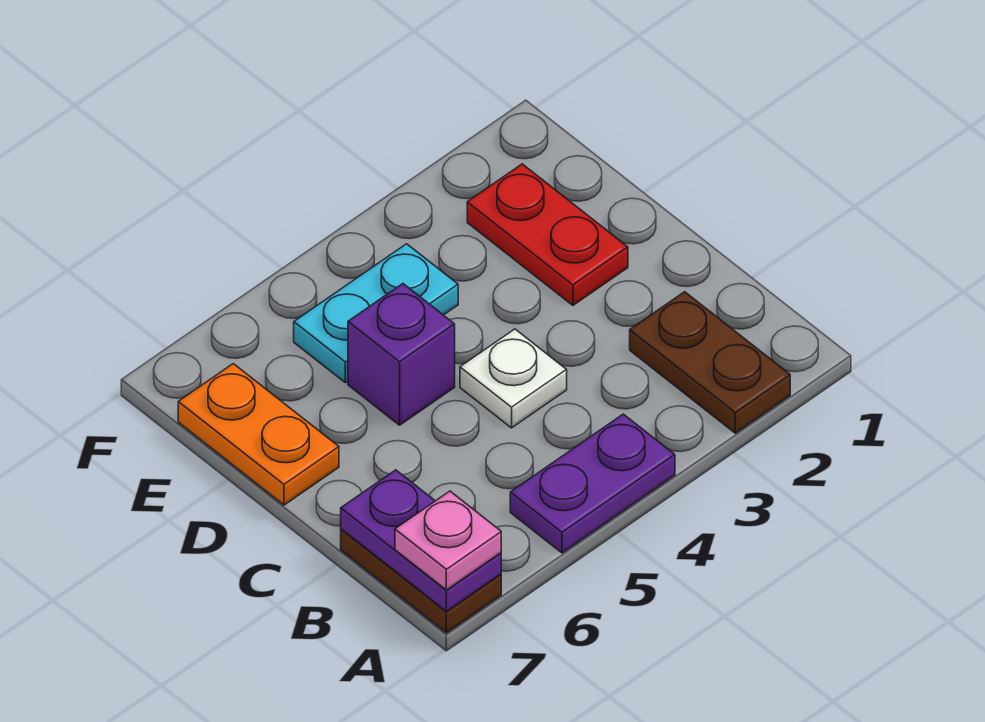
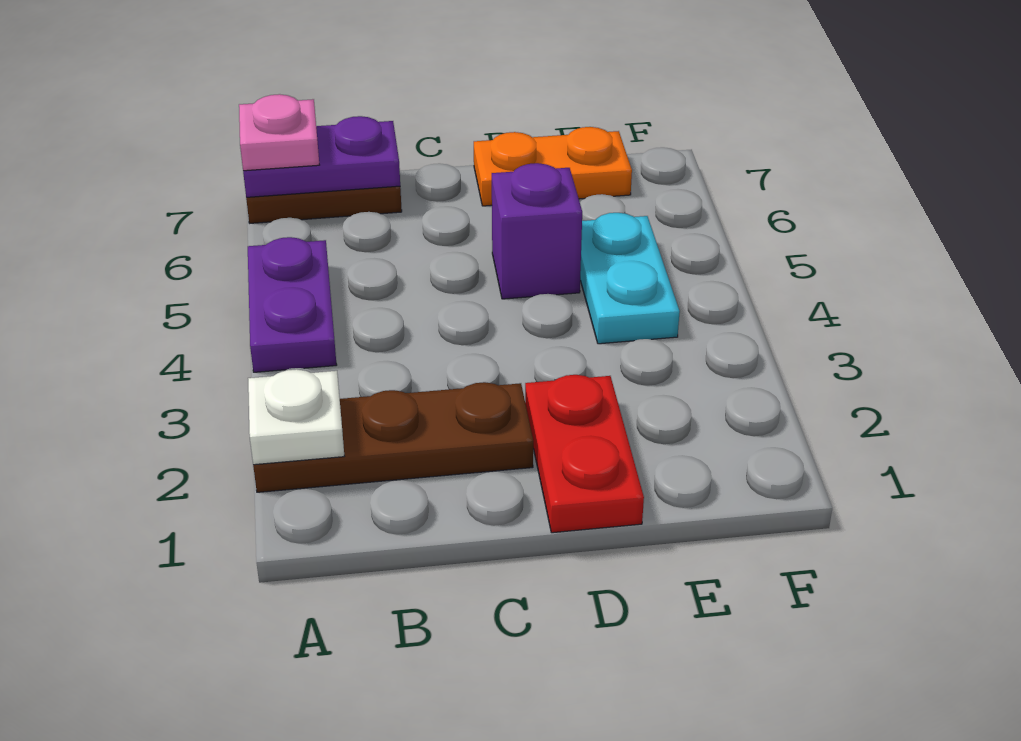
brown plate A2:B2 level 1 -> brown plate A2:C2 level 1
white plate C4 level 1 -> white plate A2 level 2
red plate D2:E2 level 1 -> red plate D1:D2 level 1

